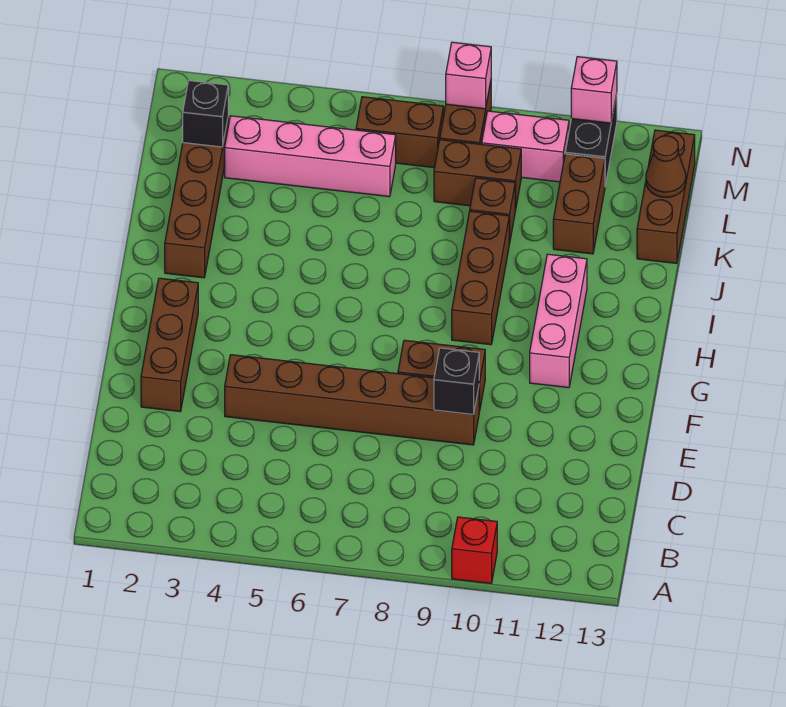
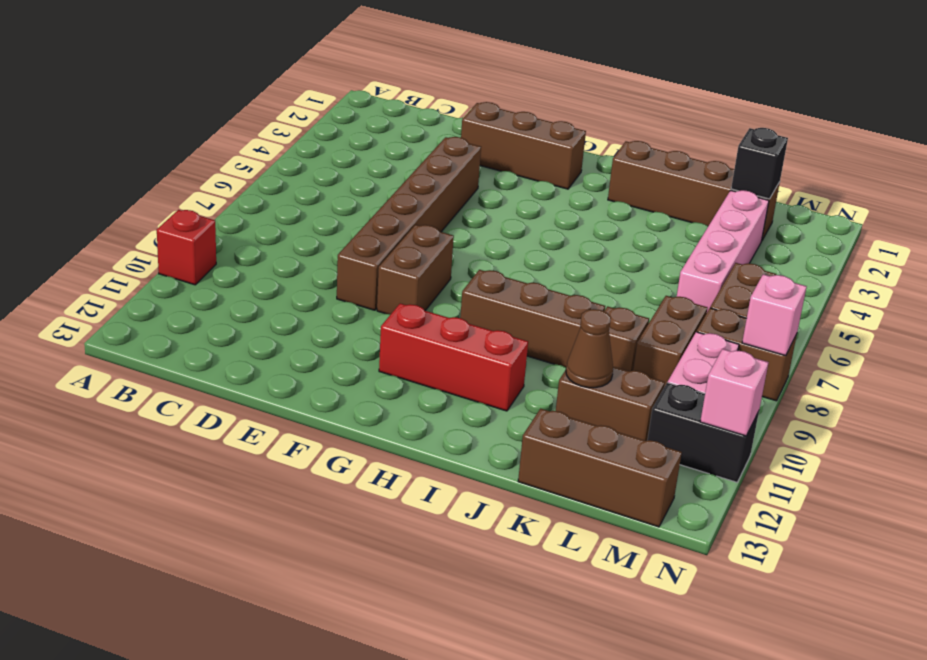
black brick E9 level 2 -> none
pink brick G11:I11 level 1 -> red brick G11:I11 level 1
brown cone L13 level 2 -> brown cone K11 level 2

